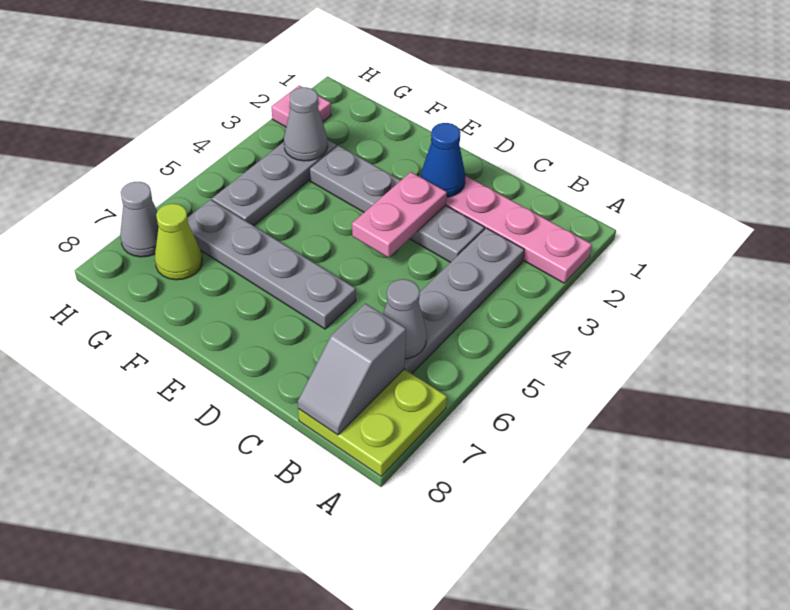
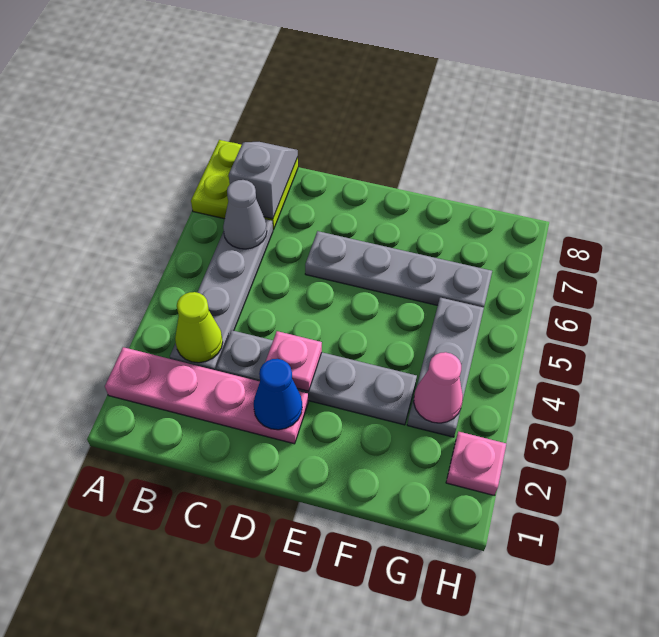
pink plate D3:D4 level 2 -> pink plate D3 level 2
grey cone G3 level 2 -> pink cone G3 level 2
lime cone G7 level 1 -> lime cone B3 level 2
grey cone H7 level 1 -> none

